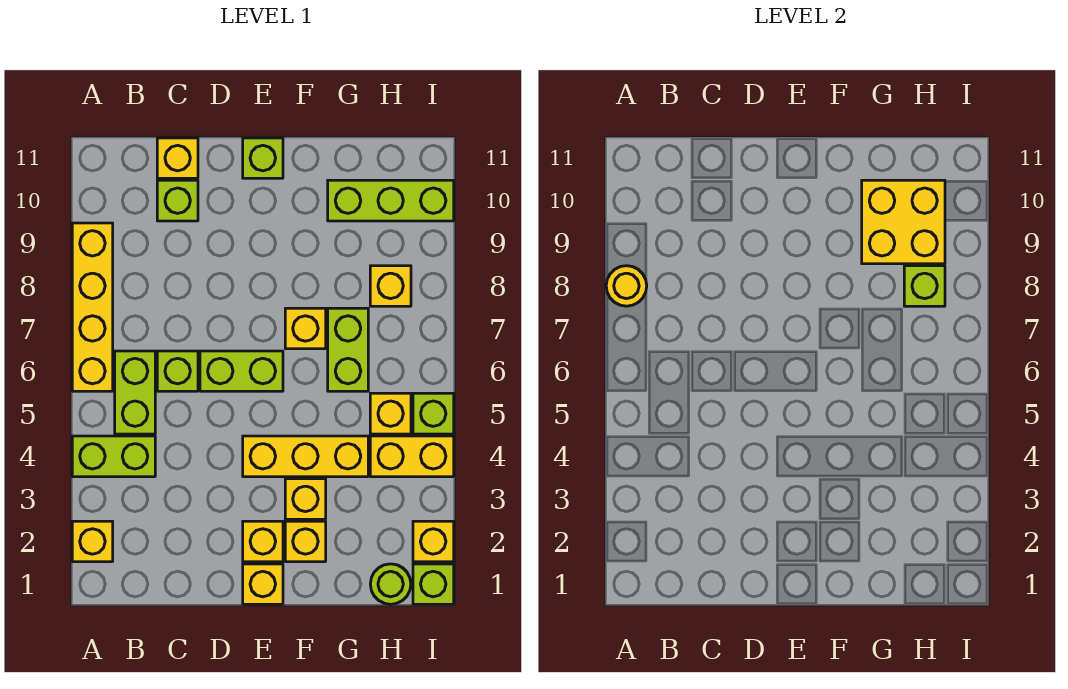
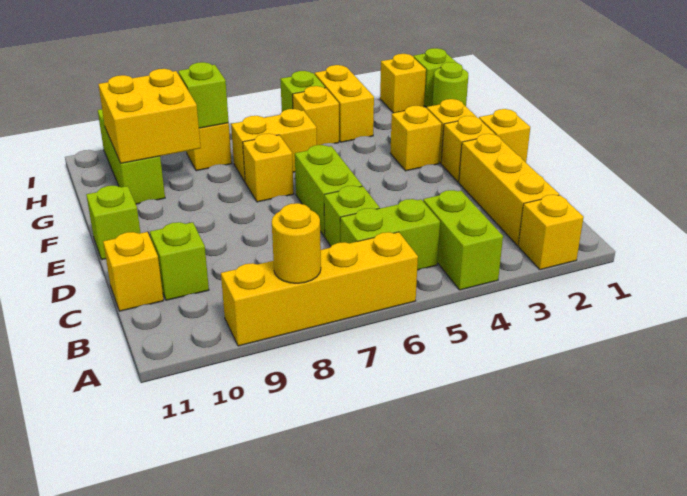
yellow brick E4:G4 level 1 -> yellow brick B2:D2 level 1
lime brick G6:G7 level 1 -> yellow brick G6:G7 level 1

